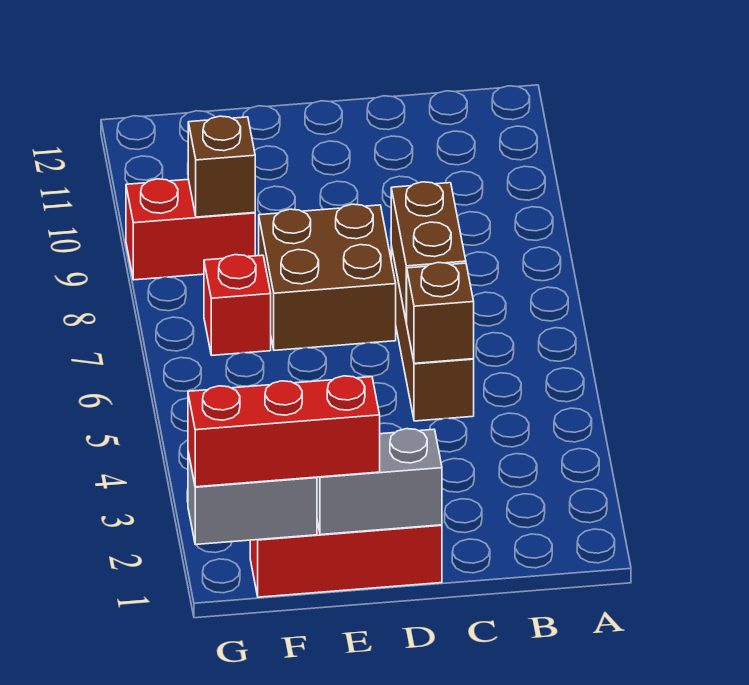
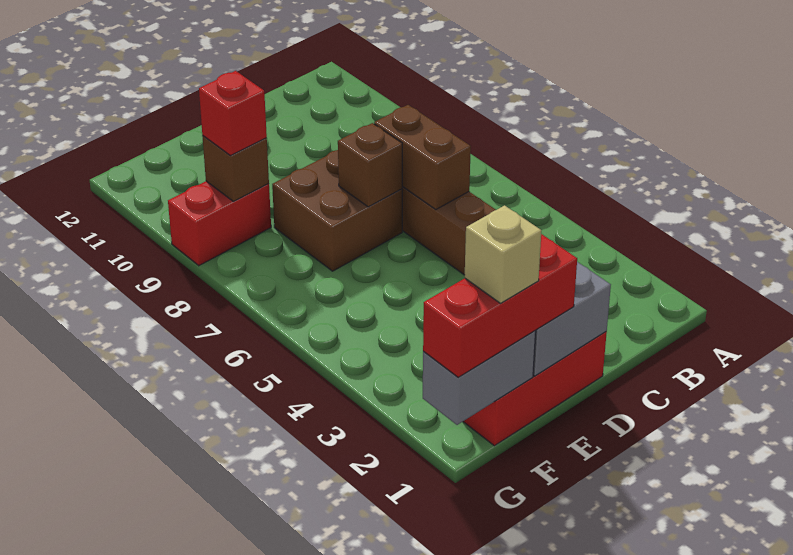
brown brick C5 level 2 -> brown brick D7 level 2
none -> tan brick F1 level 4
red brick F7 level 1 -> red brick F9 level 3

